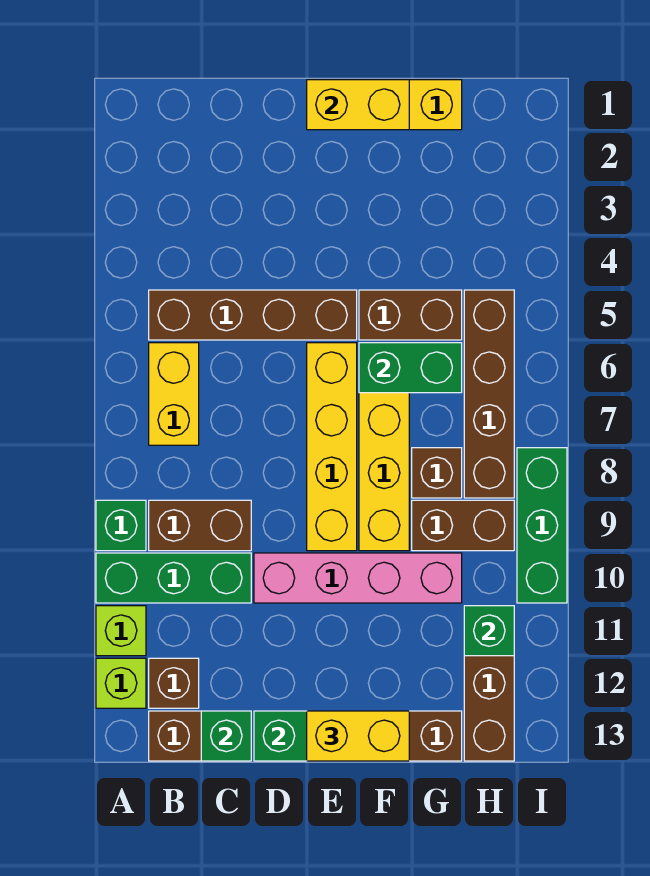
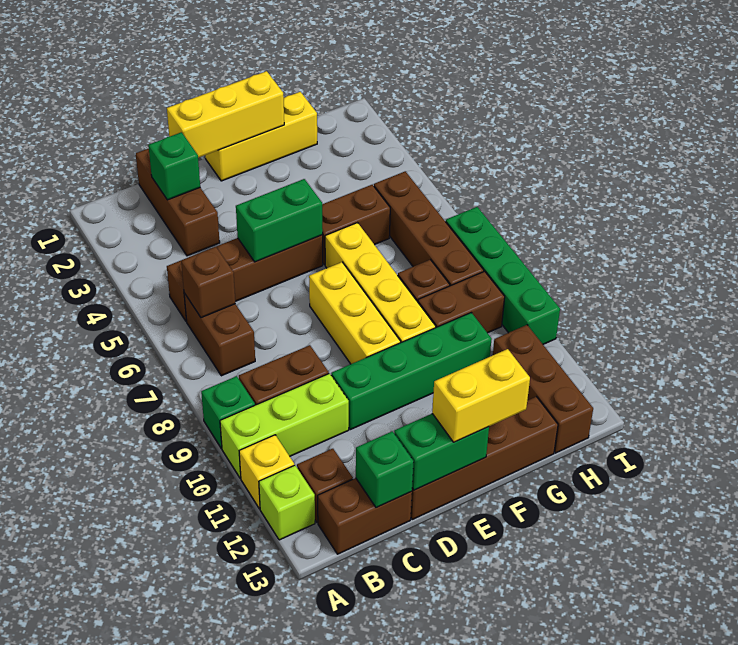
green brick A10:C10 level 1 -> lime brick A10:C10 level 1
lime brick A11 level 1 -> yellow brick A11 level 1
yellow brick B6:B7 level 1 -> brown brick B6:B7 level 1
none -> brown brick B6 level 2
none -> brown brick C1:C3 level 1
pink brick D10:G10 level 1 -> green brick D10:G10 level 1
yellow brick E1:F1 level 2 -> yellow brick D1:F1 level 2
yellow brick E6:E9 level 1 -> yellow brick E7:E9 level 1
green brick F6:G6 level 2 -> green brick D5:E5 level 2
green brick H11 level 2 -> green brick C2 level 2
green brick I8:I10 level 1 -> green brick I7:I10 level 1

